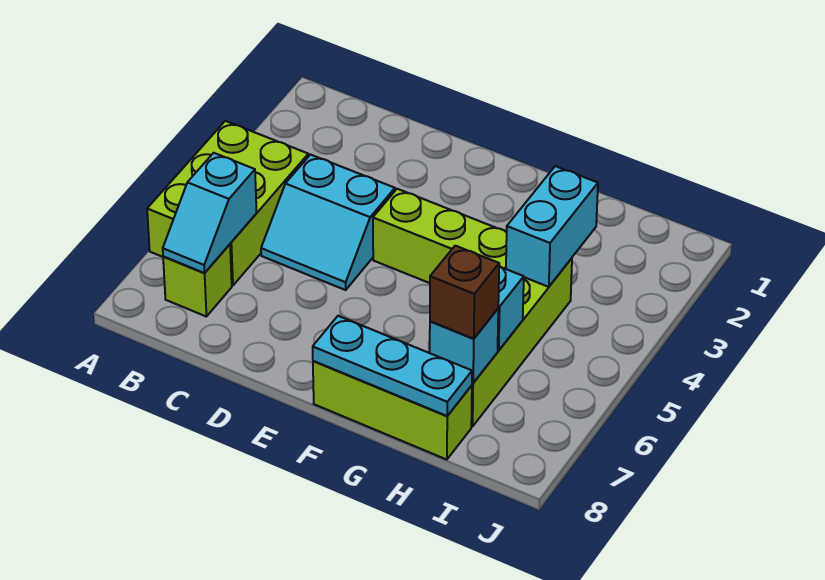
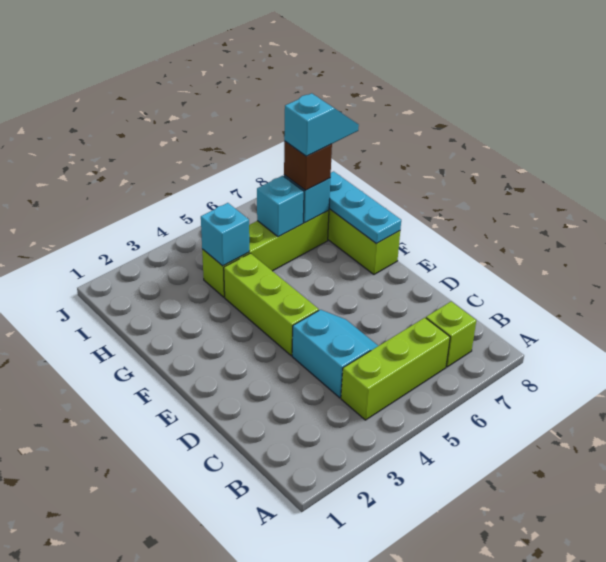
lime brick A4:B6 level 1 -> lime brick B4:B6 level 1
cyan slope B6:B7 level 2 top 6 -> cyan slope H7:H8 level 4 top 7
cyan brick H3:H4 level 2 -> cyan brick H4 level 2

